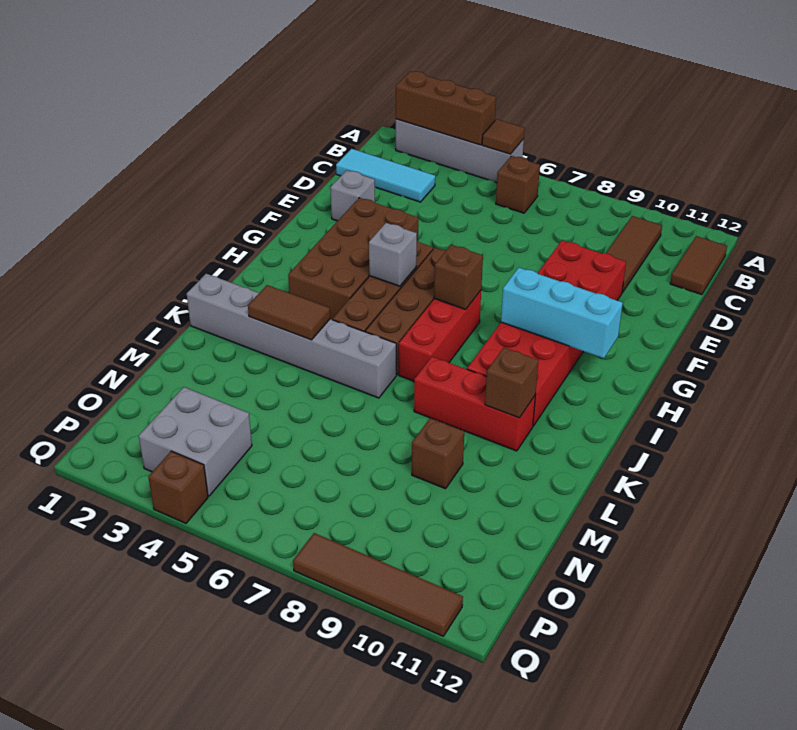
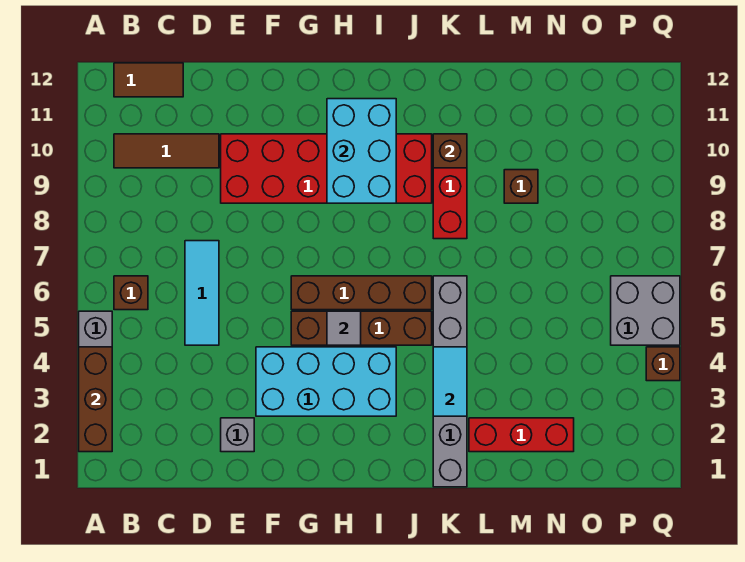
brown tile A5 level 2 -> none
cyan tile C1:C3 level 1 -> cyan tile D5:D7 level 1
brown brick F3:I4 level 1 -> cyan brick F3:I4 level 1
grey brick H5 level 2 -> grey tile H5 level 2
red brick H7:J7 level 1 -> red brick L2:N2 level 1
brown brick H7 level 2 -> none
cyan brick H9:H11 level 2 -> cyan brick H9:I11 level 2
brown tile K3:K4 level 2 -> cyan tile K3:K4 level 2
grey brick O3:P4 level 1 -> grey brick P5:Q6 level 1
brown tile Q8:Q11 level 1 -> none

